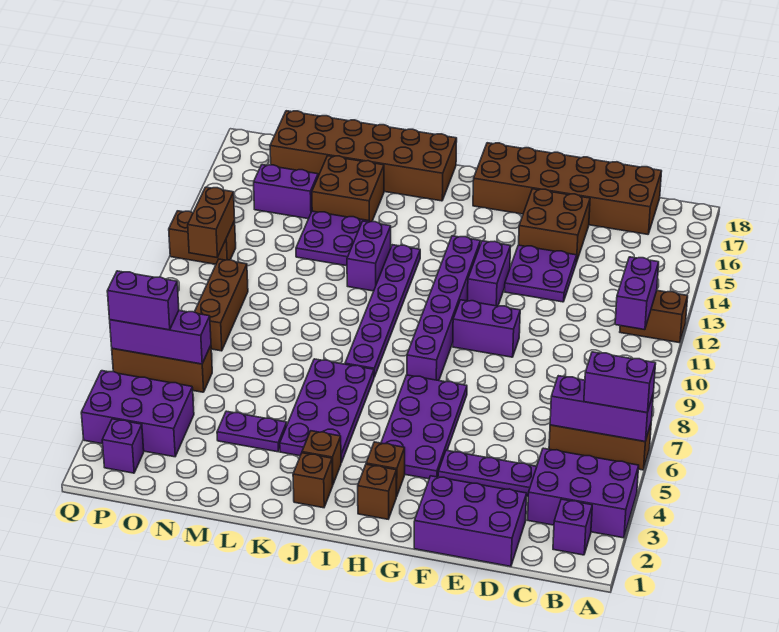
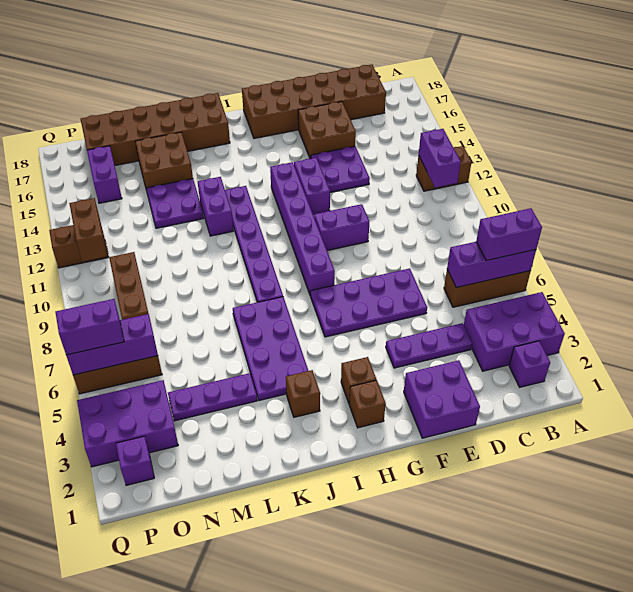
purple brick D1:F2 level 1 -> purple brick E1:F2 level 1
purple plate G4:H7 level 1 -> purple plate E6:H7 level 1
brown brick J2 level 1 -> none
purple plate L4:M4 level 1 -> purple plate L4:N4 level 1
purple brick N15:O15 level 1 -> purple brick O15:O16 level 1

